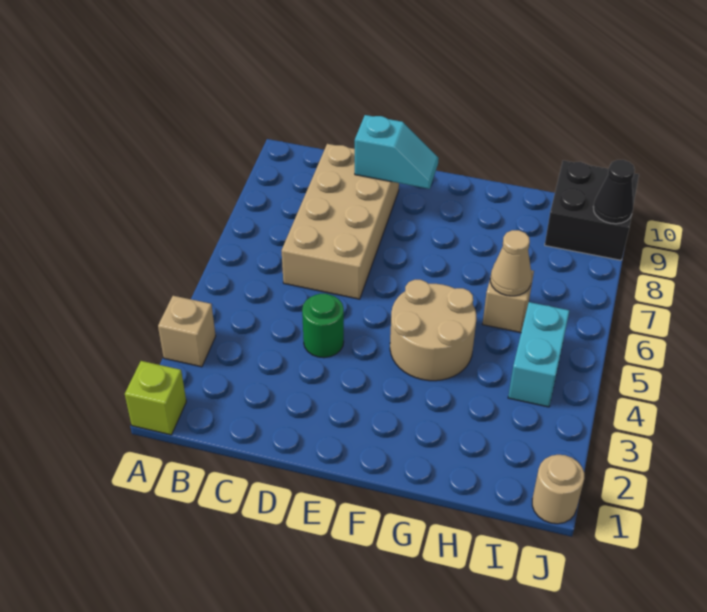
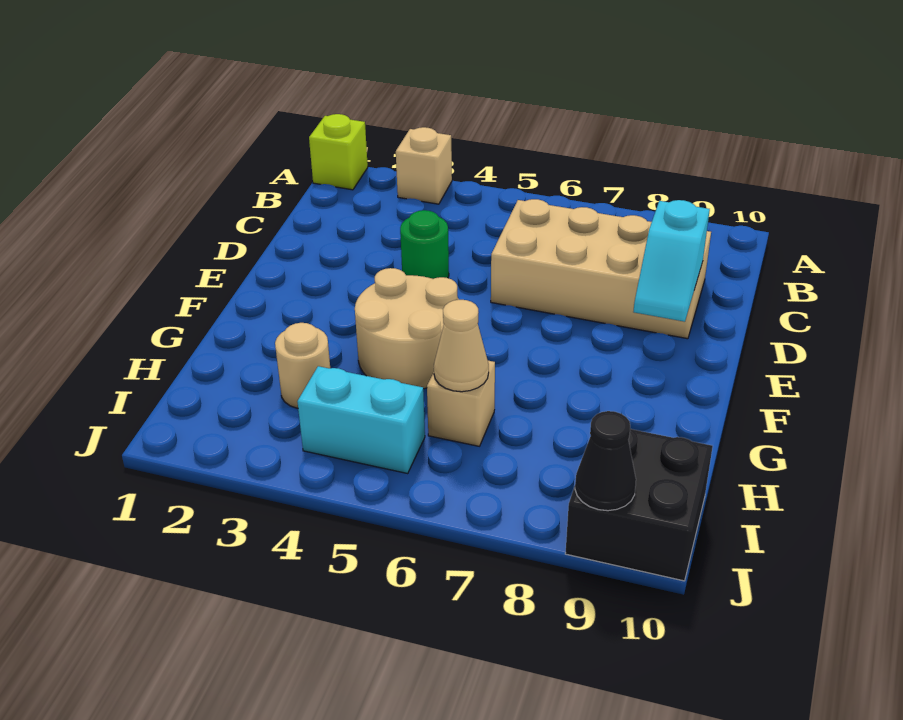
tan round brick J1 level 1 -> tan round brick H3 level 1

